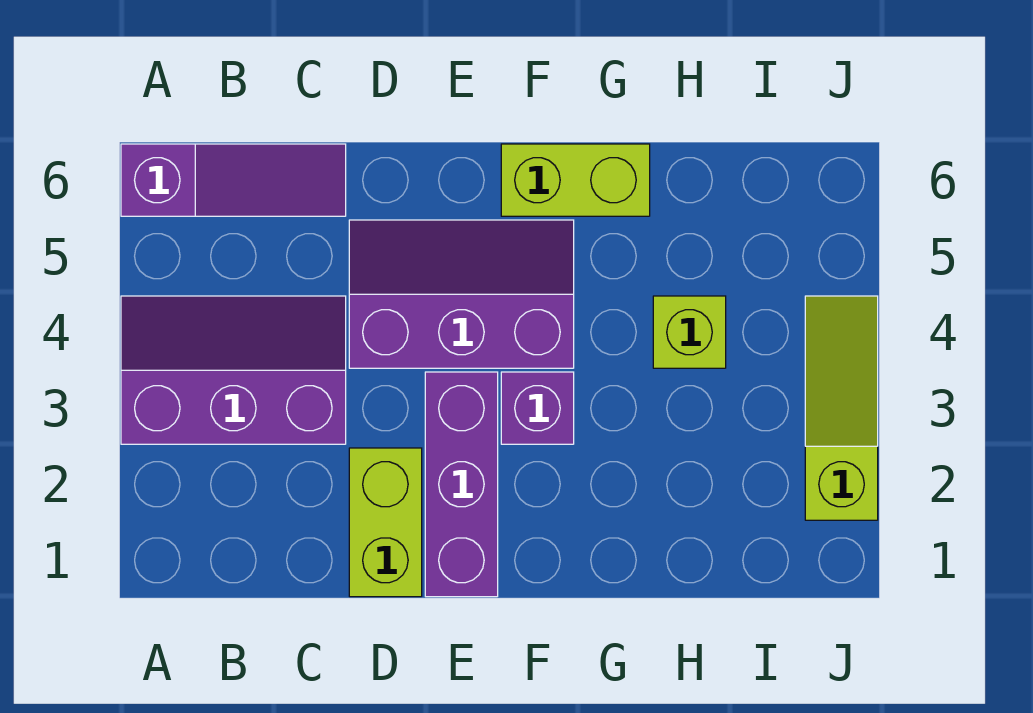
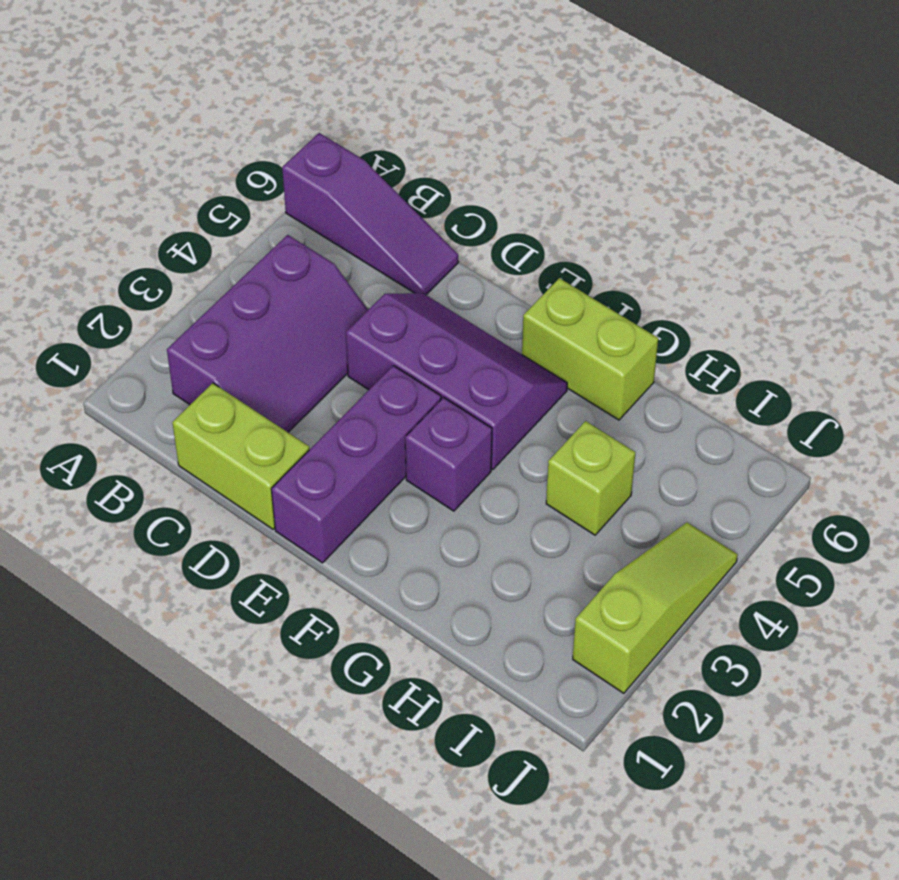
purple slope A3:C4 level 1 top 3 -> purple slope B2:C4 level 1 top B
lime brick D1:D2 level 1 -> lime brick C1:D1 level 1

